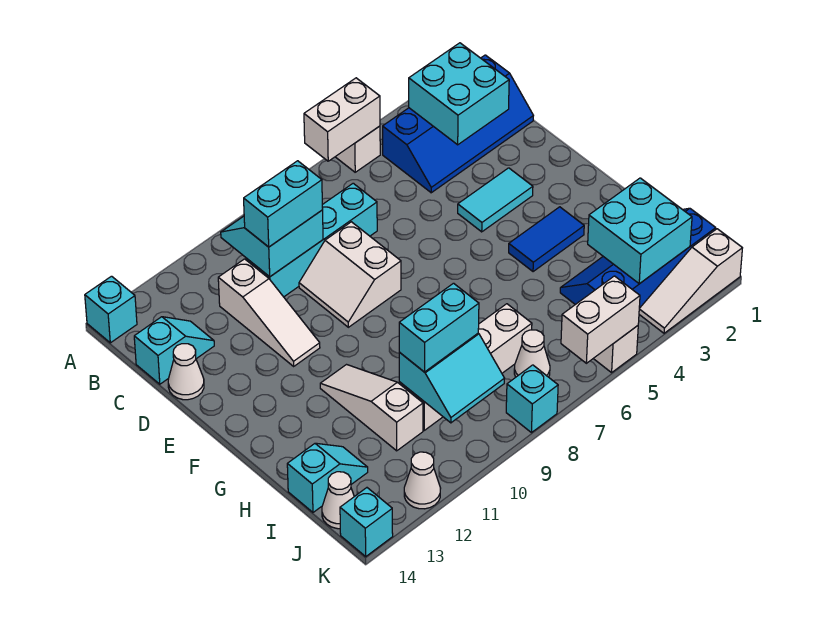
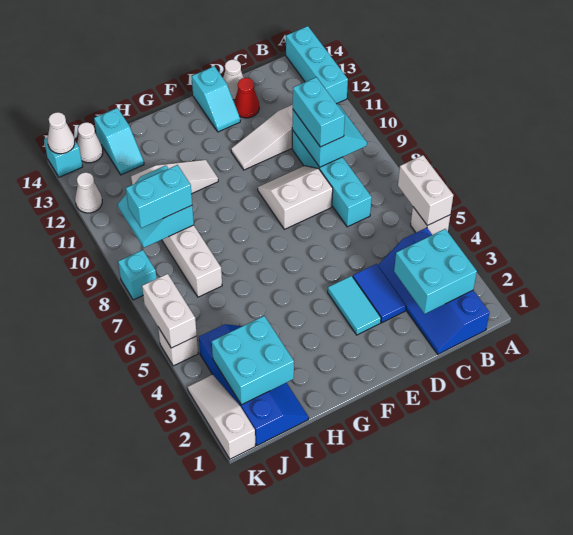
cyan brick A14 level 1 -> cyan brick A12:A14 level 1
cyan slope C13:C14 level 1 top 14 -> cyan slope E13:E14 level 1 top 14
none -> red cone D13 level 1
blue tile G3:G4 level 1 -> blue tile D3:D4 level 1
cyan brick I9:I10 level 3 -> cyan brick I9:J9 level 3
white cone J7 level 1 -> white cone K14 level 2

